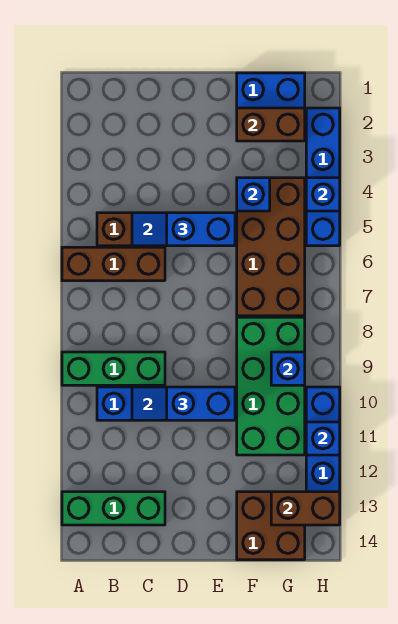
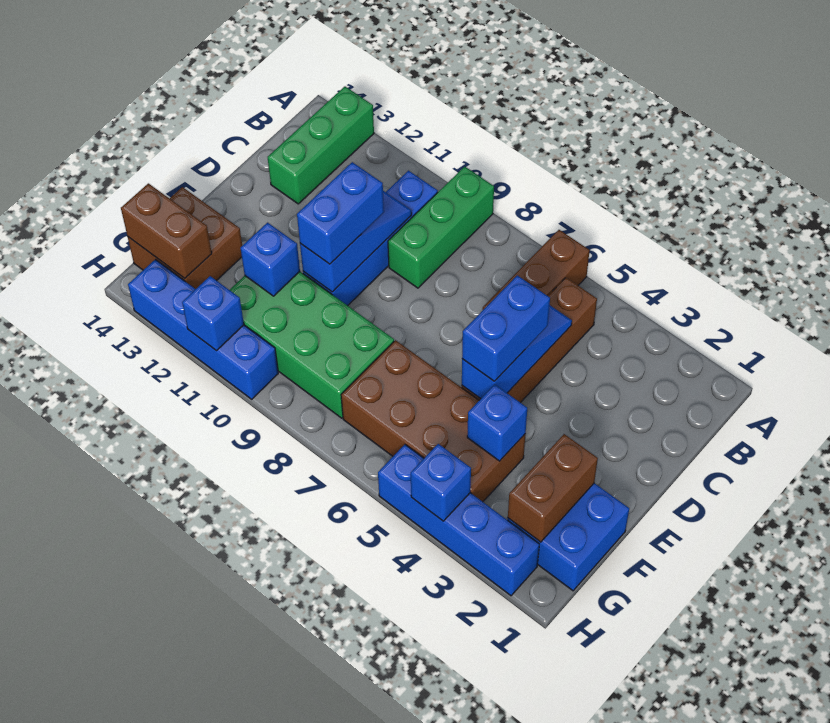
blue brick G9 level 2 -> blue brick F11 level 2
brown brick G13:H13 level 2 -> brown brick G13:G14 level 2

